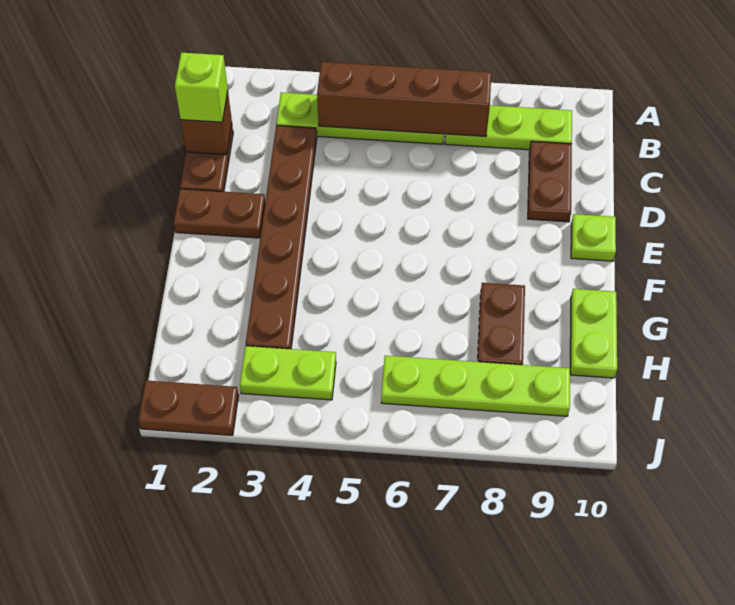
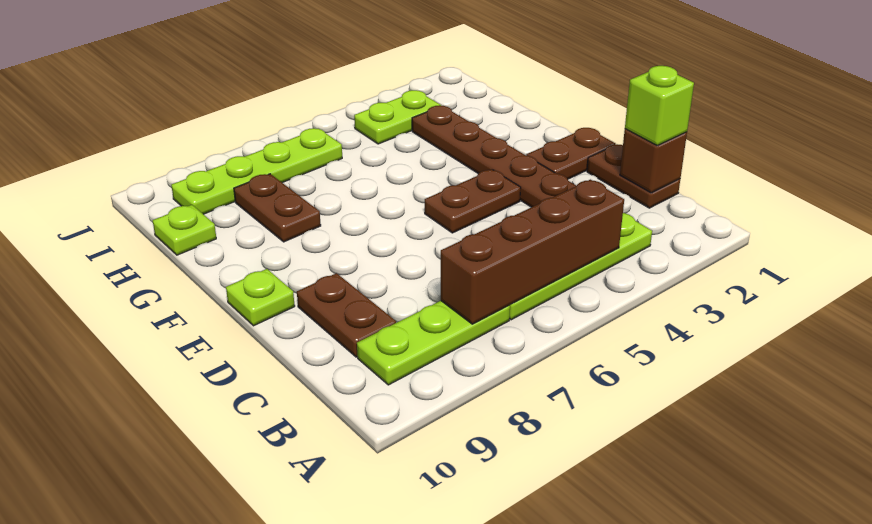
lime plate G10:H10 level 1 -> lime plate H10 level 1
brown plate J1:J2 level 1 -> brown plate E4:E5 level 1

